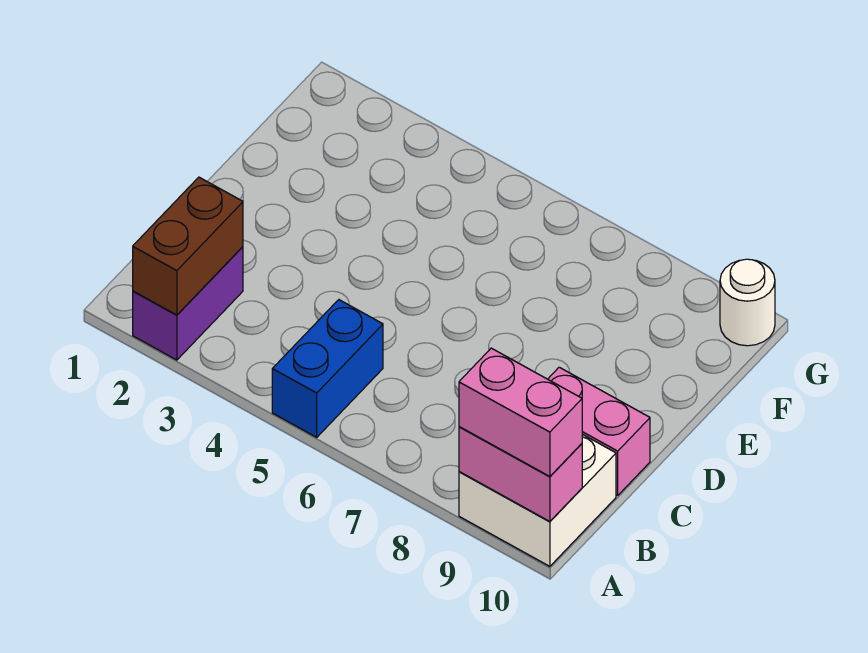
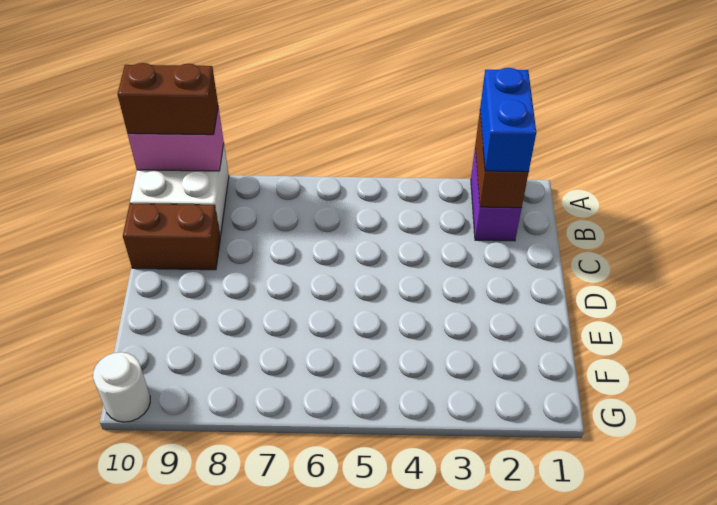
blue brick A5:B5 level 1 -> blue brick A2:B2 level 3
pink brick A9:A10 level 3 -> brown brick A9:A10 level 3
pink brick C9:C10 level 1 -> brown brick C9:C10 level 1

